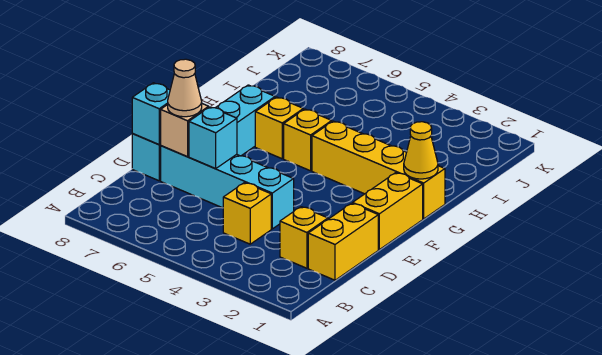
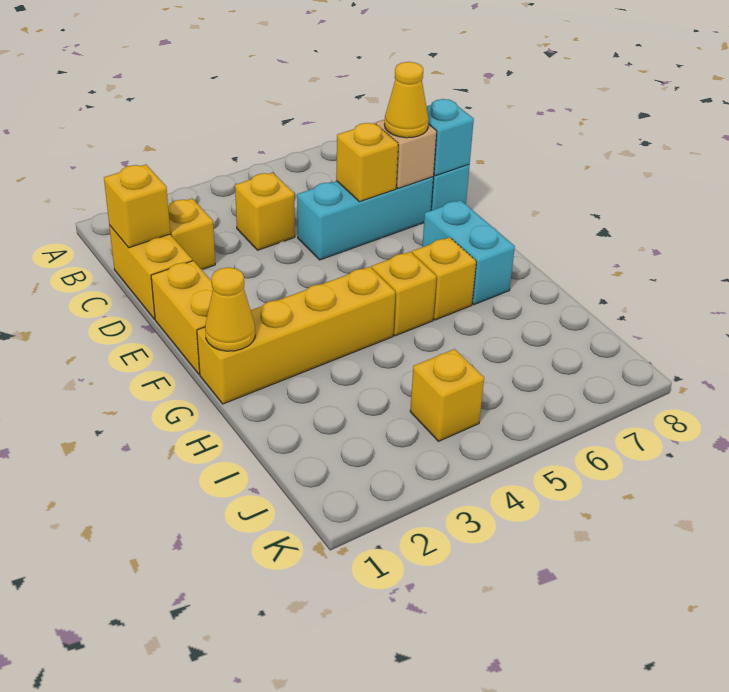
none -> yellow brick C1 level 2
cyan brick D4:D7 level 1 -> cyan brick D5:D7 level 1
cyan brick D6 level 2 -> yellow brick D6 level 2
tan cone D7 level 3 -> yellow cone D7 level 3
none -> yellow brick J4 level 1

